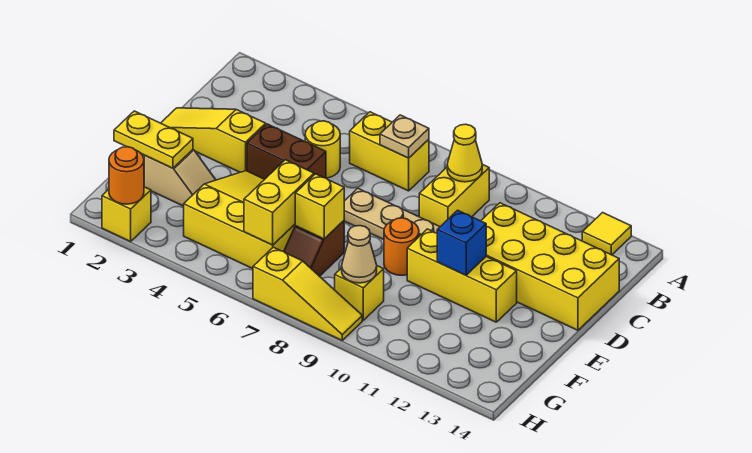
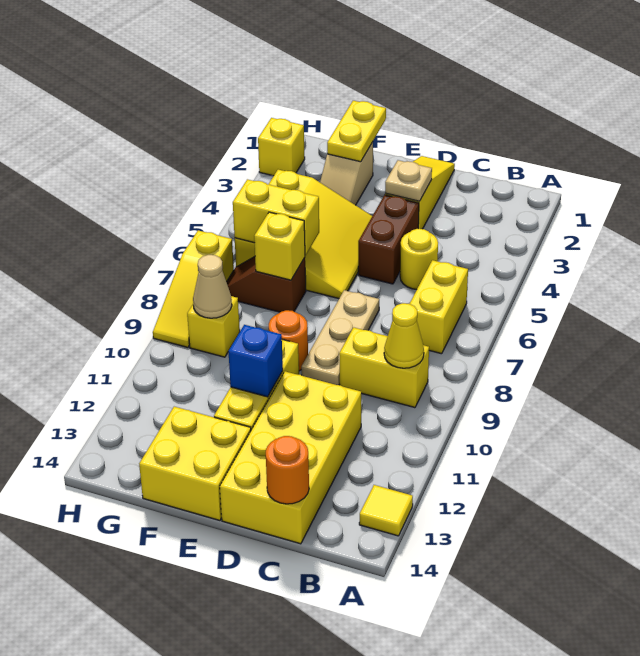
tan plate B7 level 2 -> tan plate D3 level 2
none -> yellow brick E13:F14 level 1
orange round brick H2 level 2 -> orange round brick C14 level 2

